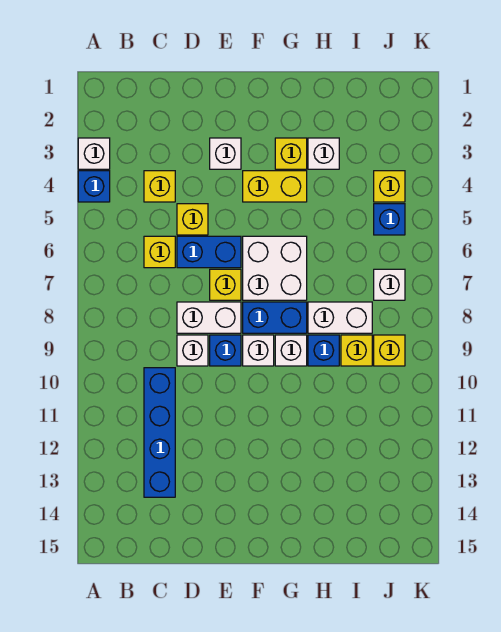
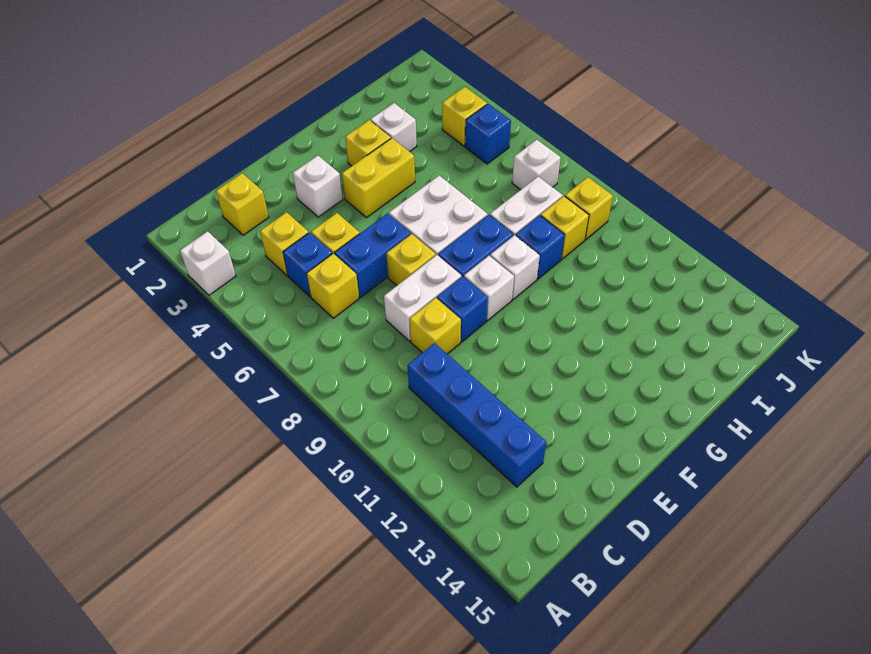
blue brick A4 level 1 -> blue brick C5 level 1
none -> yellow brick C2 level 1
white brick D9 level 1 -> yellow brick D9 level 1

